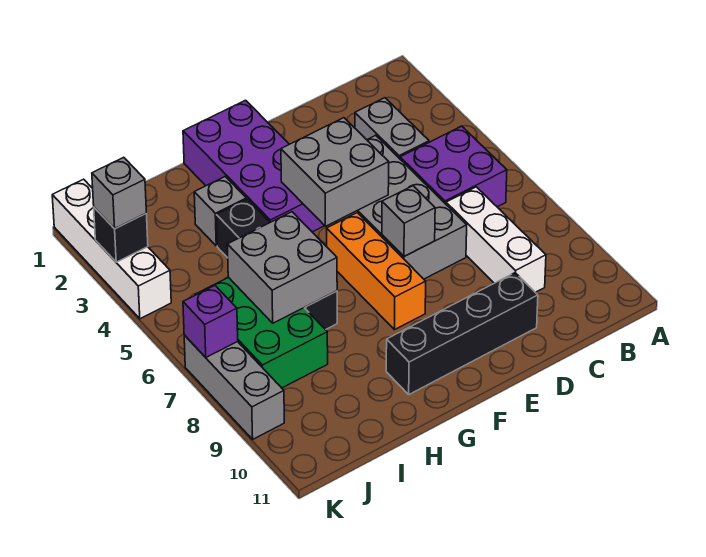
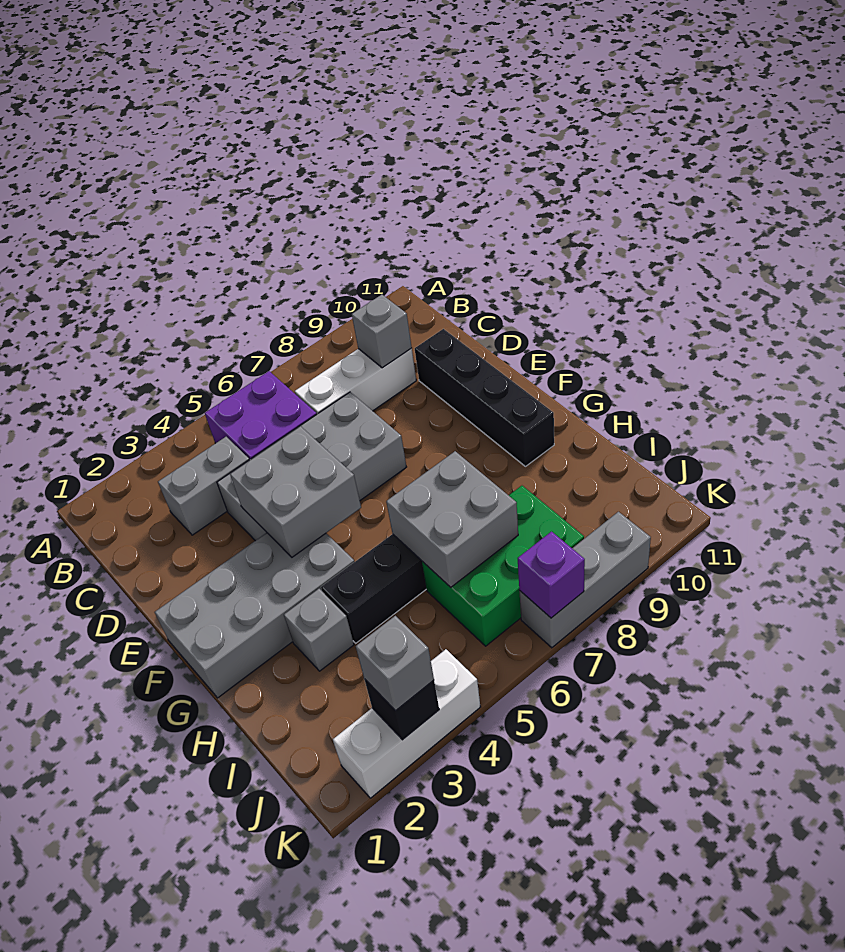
grey brick E7 level 2 -> grey brick C9 level 2
purple brick F1:G4 level 1 -> grey brick F1:G4 level 1
orange brick F6:F8 level 1 -> none
white brick K1:K4 level 1 -> white brick K2:K4 level 1

